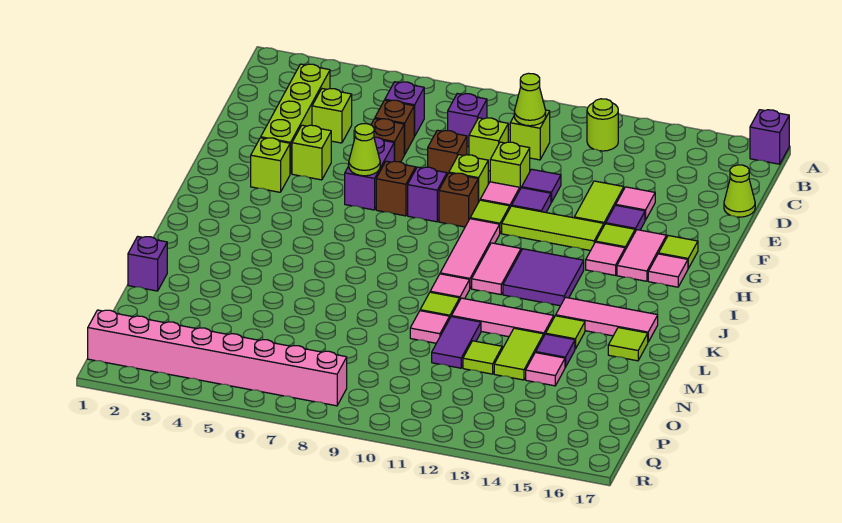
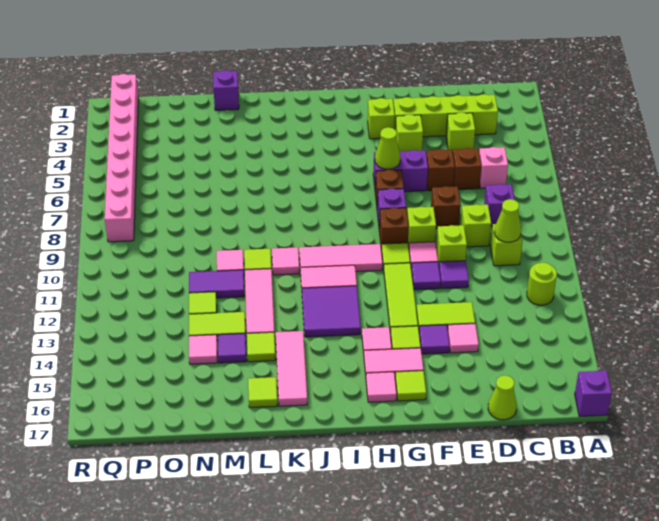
purple brick C6 level 1 -> pink brick C6 level 1

